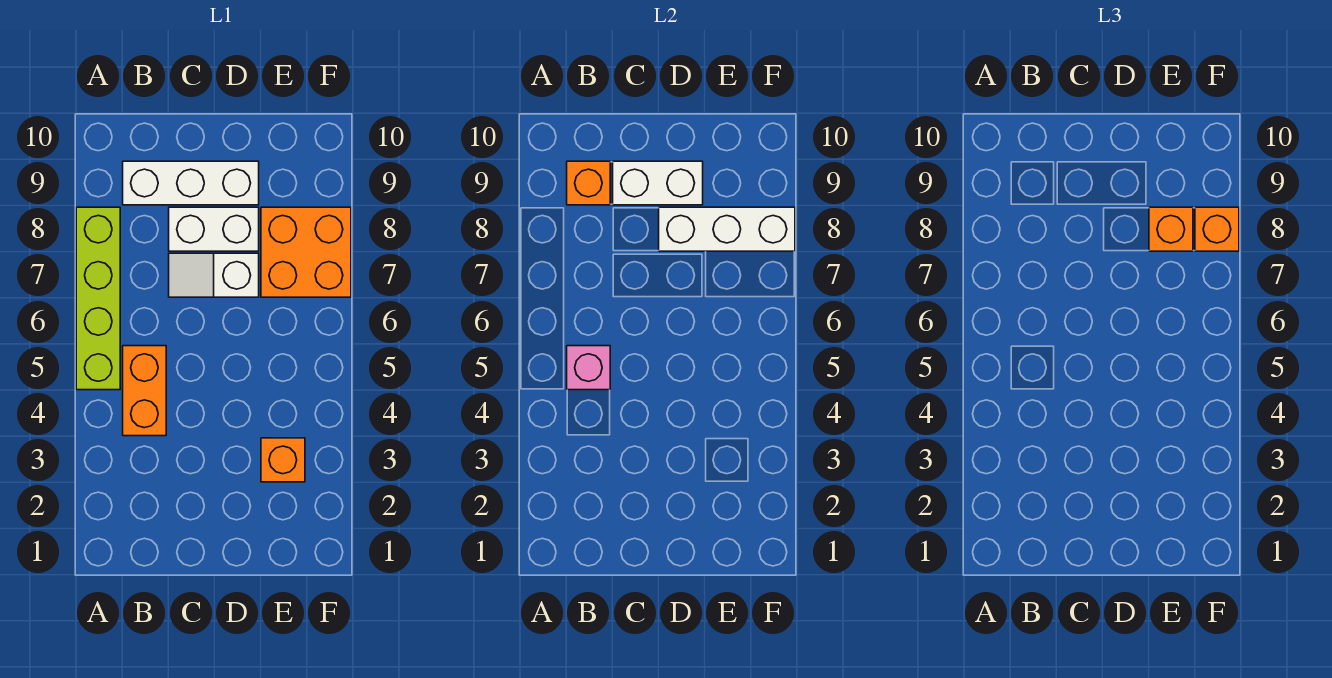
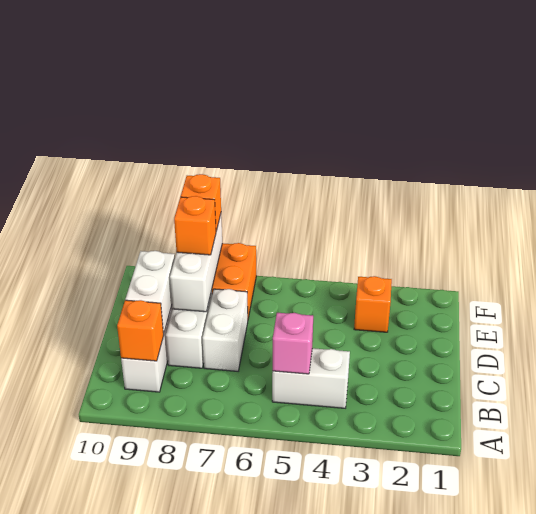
lime brick A5:A8 level 1 -> none
orange brick B4:B5 level 1 -> white brick B4:B5 level 1
white slope C7:D7 level 1 top D -> white brick C7:D7 level 1

